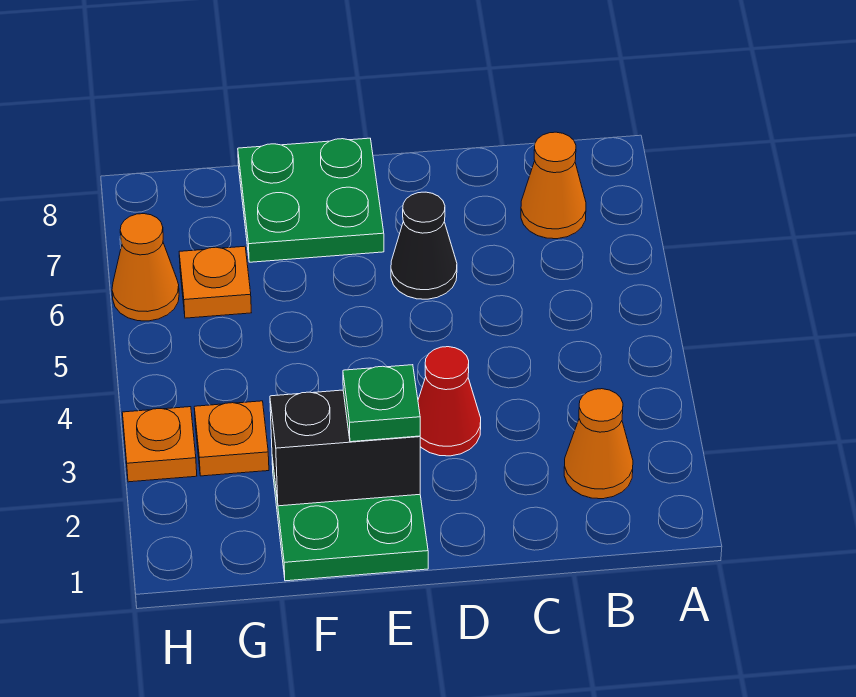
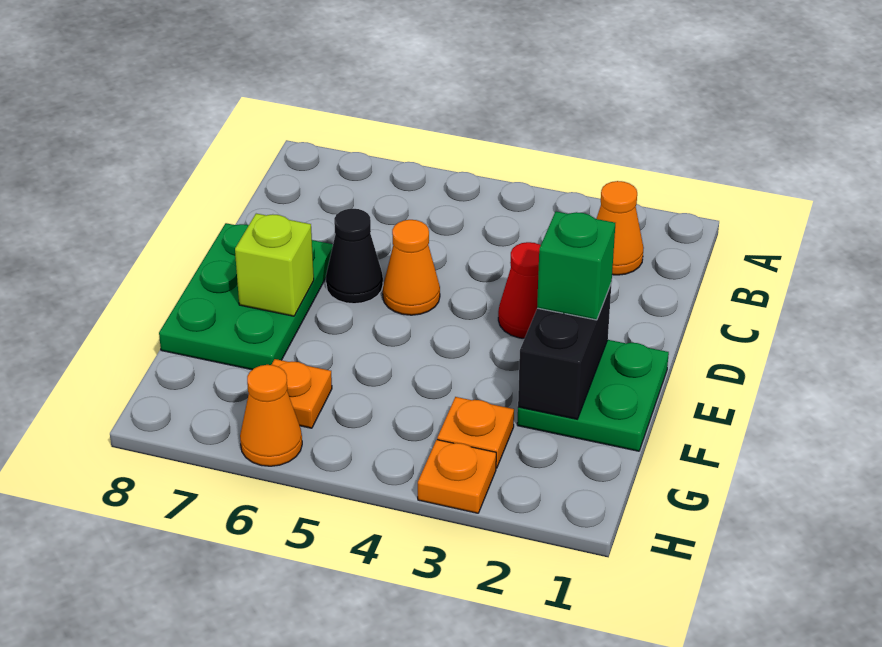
orange cone B7 level 1 -> orange cone D5 level 1
green plate E2 level 3 -> green brick E2 level 3
green plate E7:F8 level 1 -> green plate D7:F8 level 1
none -> lime brick E7 level 2

